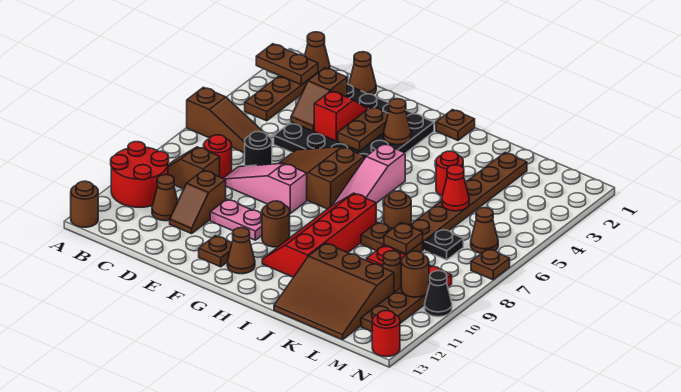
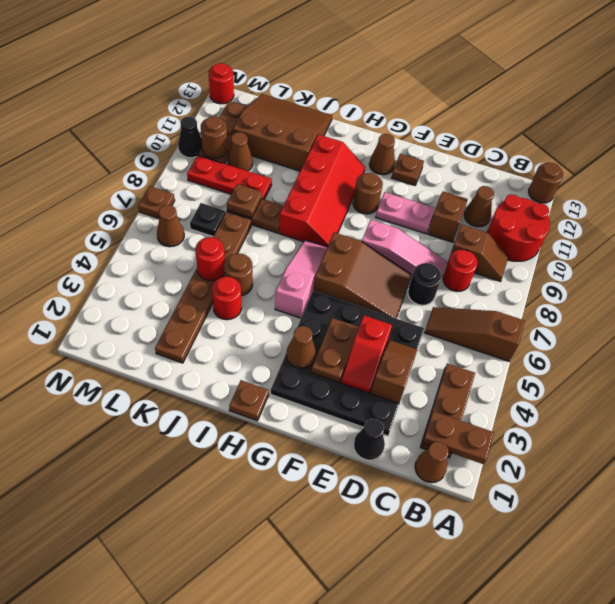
brown cone D1 level 1 -> black cone D1 level 1
brown round brick J7 level 1 -> brown round brick J5 level 1
red cone K5 level 2 -> red round brick K5 level 2

